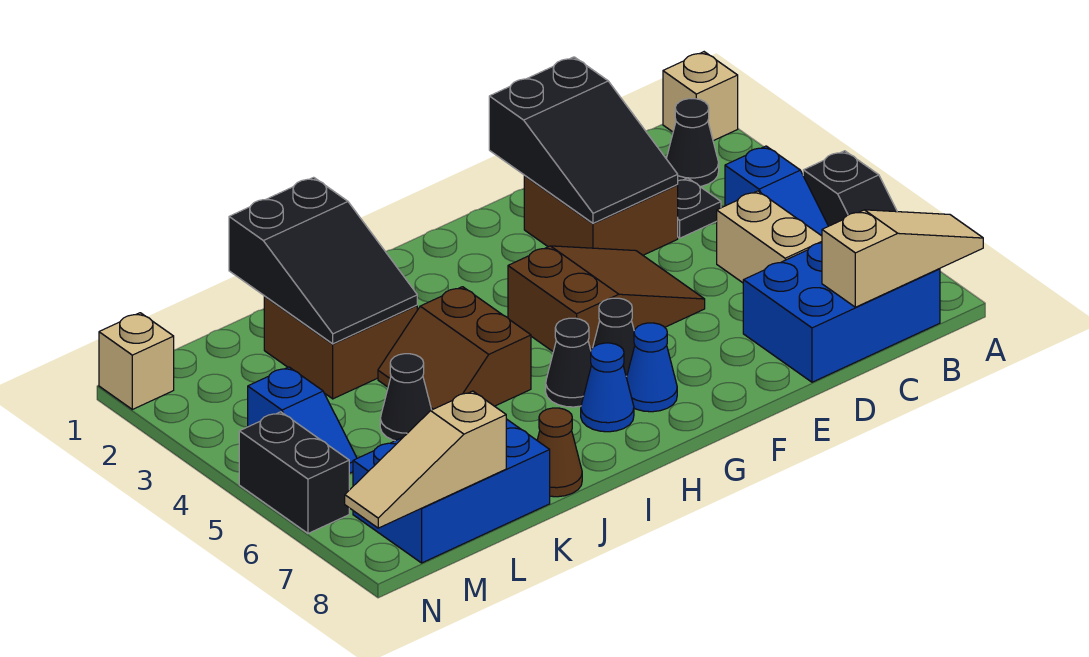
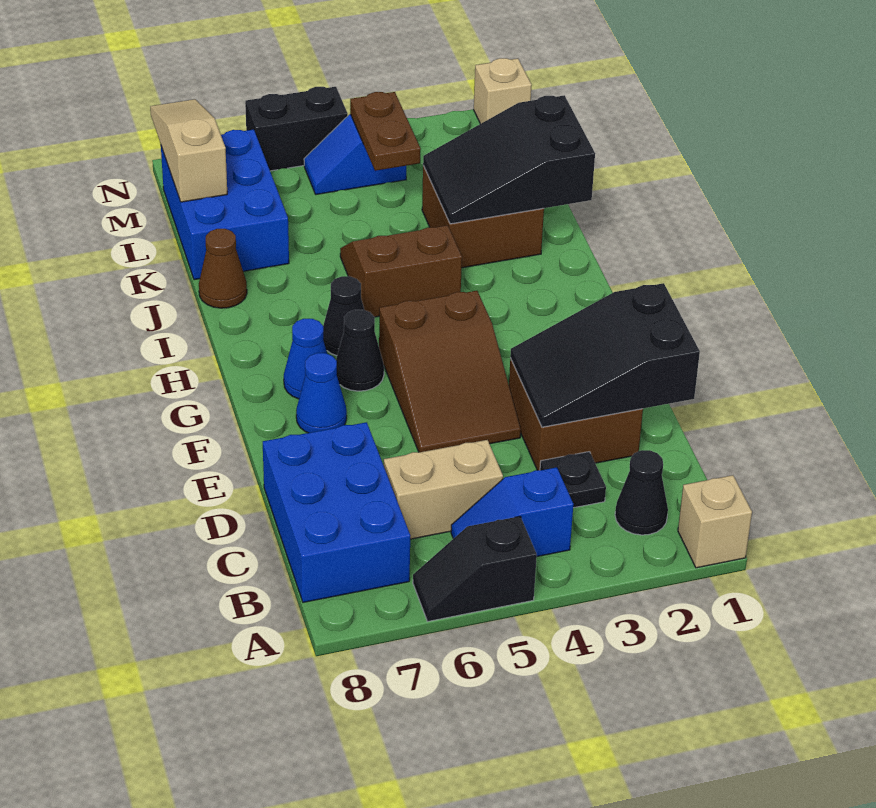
tan slope A8:C8 level 2 top C -> none
blue cone H7 level 1 -> blue cone F7 level 1
black cone K5 level 1 -> none
none -> brown plate L4:M4 level 2

